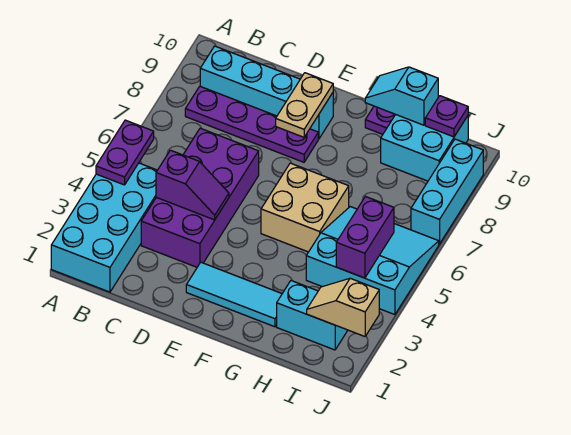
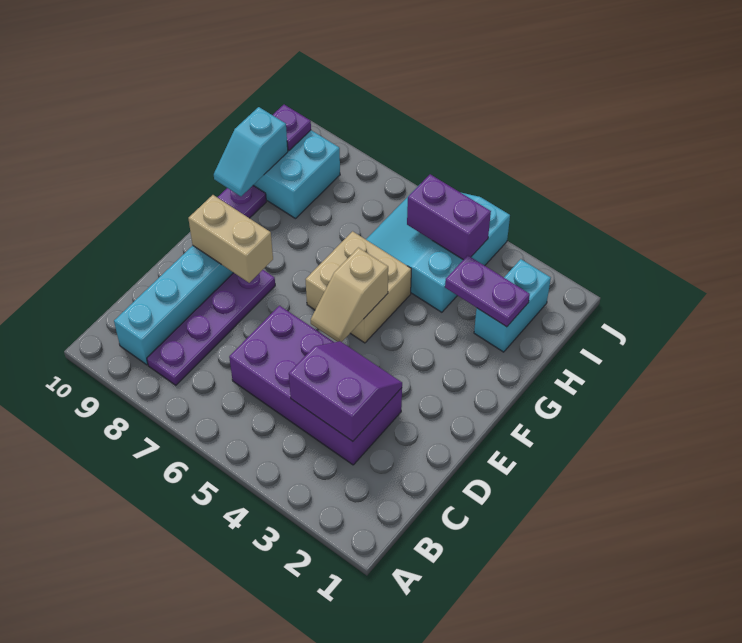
cyan brick A1:B4 level 1 -> none
purple plate A4:A5 level 2 -> purple plate H2:H3 level 2
purple slope C4:D4 level 2 top C -> purple slope C3:D4 level 2 top C
cyan tile E2:G2 level 1 -> none
tan plate E8:E9 level 2 -> tan brick E8:E9 level 2
tan slope I2:J2 level 2 top J -> tan slope E5:F5 level 2 top F
cyan brick J7:J9 level 1 -> none

